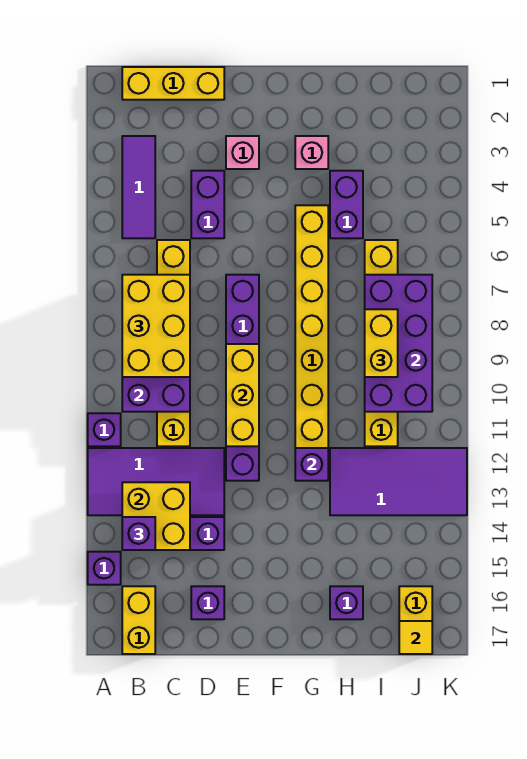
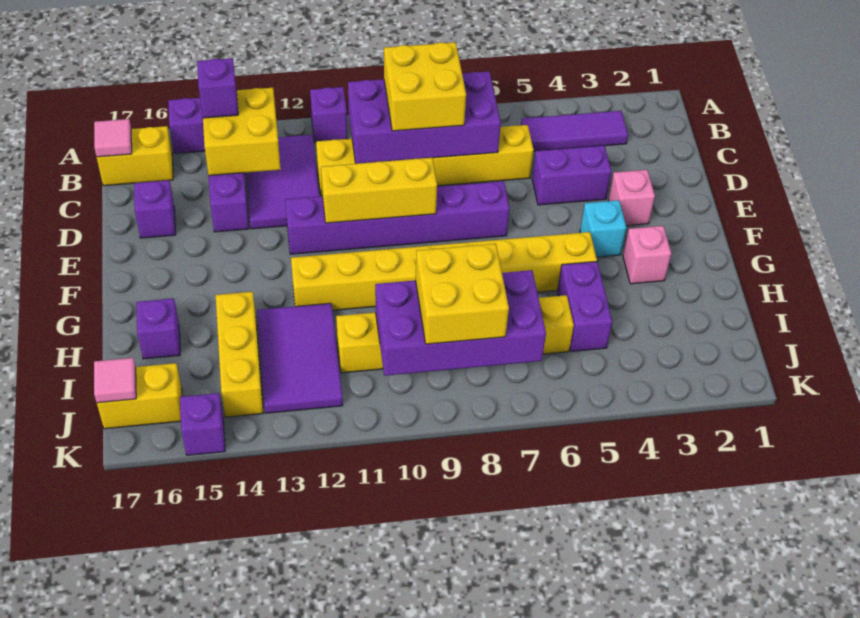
purple tile A12:D13 level 1 -> purple tile B12:D13 level 1
yellow brick B1:D1 level 1 -> yellow brick H14:J14 level 1
yellow brick B7:C9 level 3 -> yellow brick B8:C9 level 3
none -> pink tile B17 level 2
none -> cyan brick F4 level 1
purple brick G12 level 2 -> purple brick K15 level 1
purple brick H4:H5 level 1 -> purple brick H5:I5 level 1
purple tile H12:K13 level 1 -> purple tile H12:J13 level 1
yellow brick I8:I9 level 3 -> yellow brick I8:J9 level 3
yellow tile J17 level 2 -> pink tile J17 level 2

